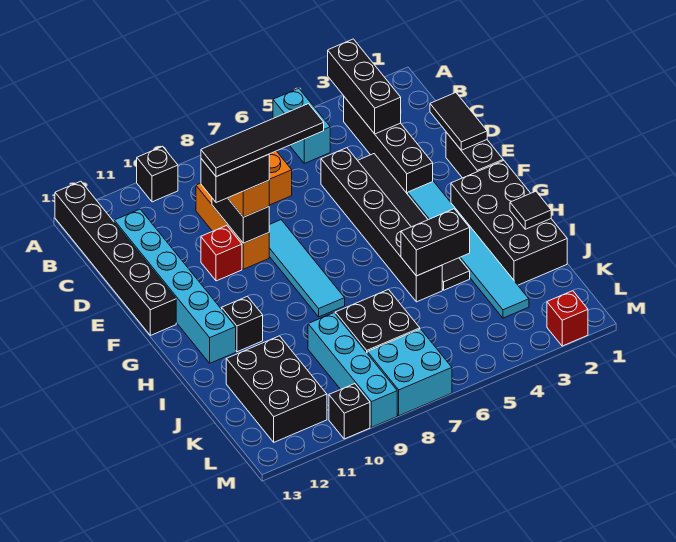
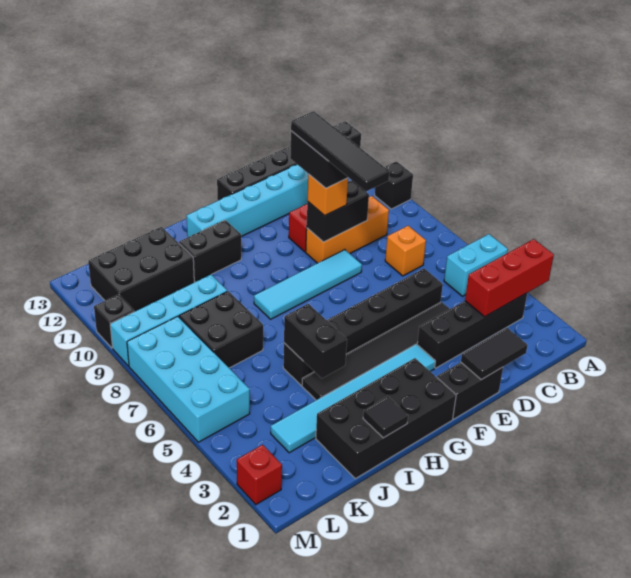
black brick A3:C3 level 2 -> red brick A3:C3 level 2
black brick H11 level 1 -> black brick H11:I11 level 1
cyan brick L7:M8 level 1 -> cyan brick L5:M8 level 1

